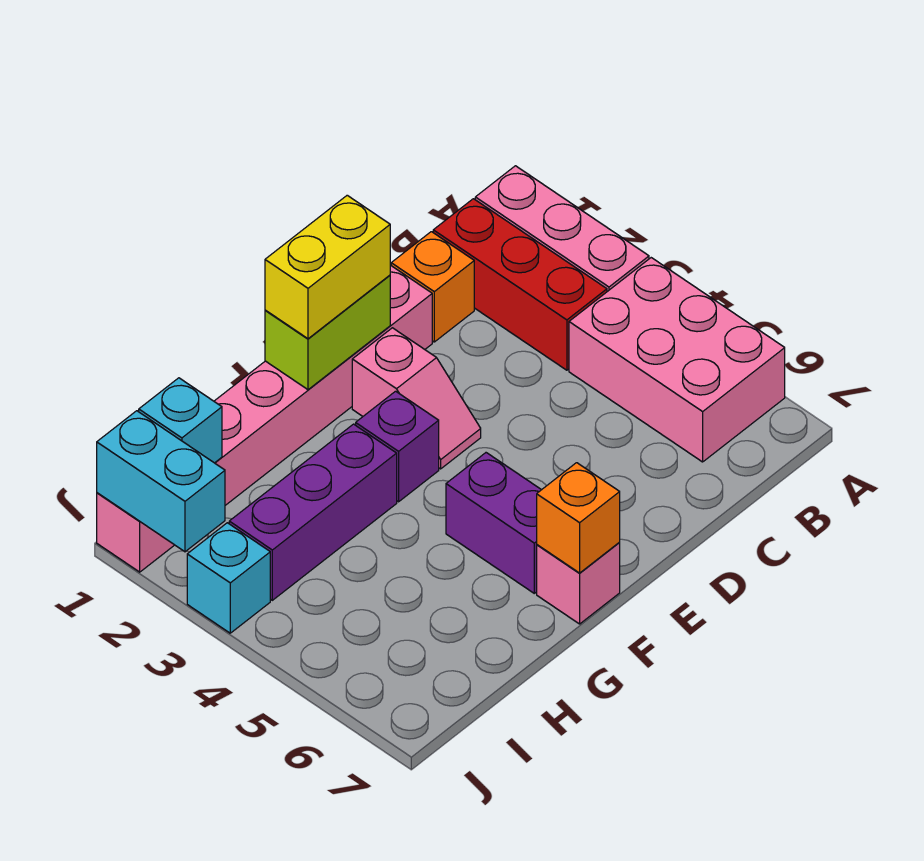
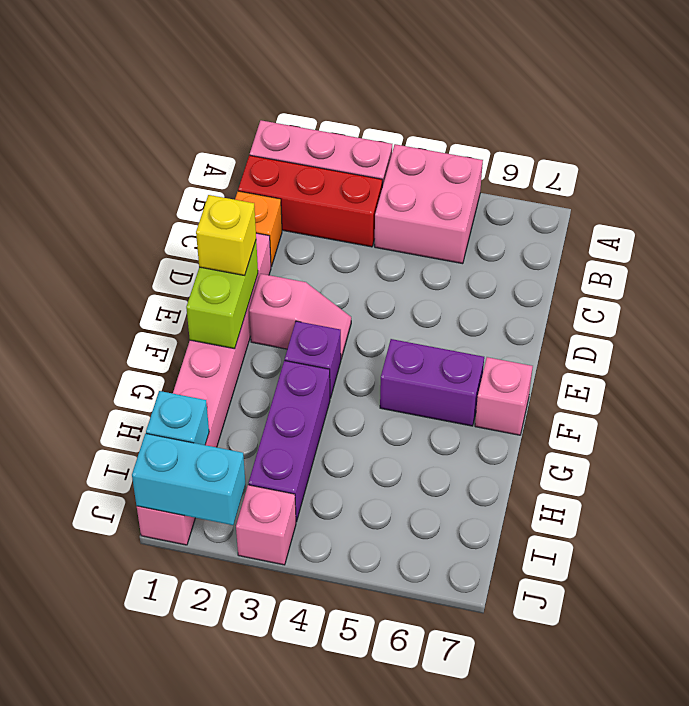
pink brick A4:B6 level 1 -> pink brick A4:B5 level 1
yellow brick E1:F1 level 3 -> yellow brick E1 level 3
orange brick F7 level 2 -> none
cyan brick J3 level 1 -> pink brick J3 level 1

